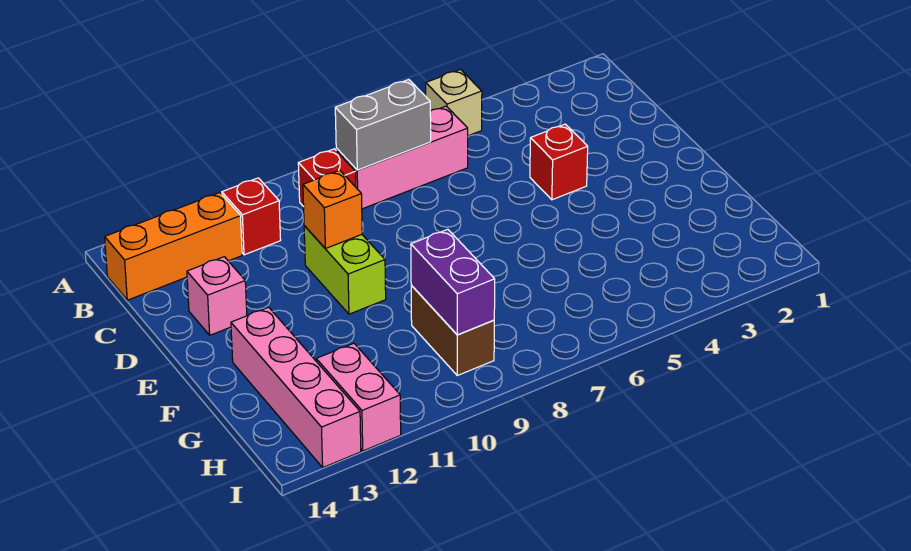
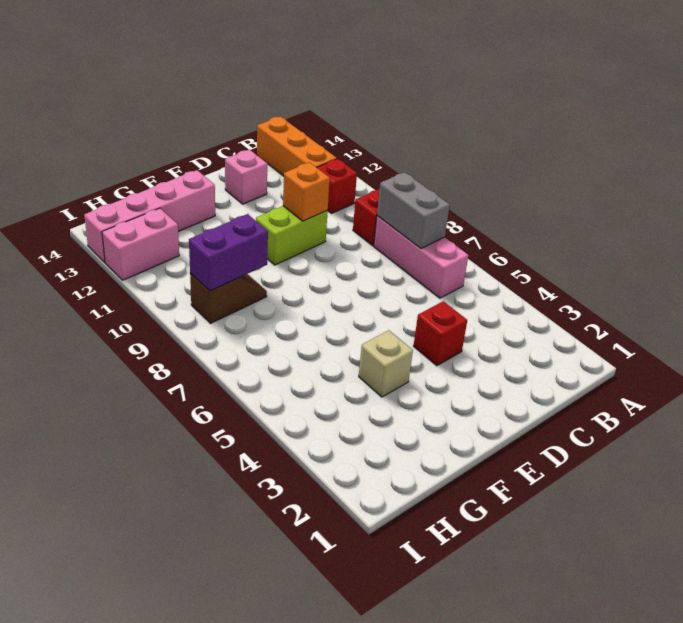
tan brick A5 level 1 -> tan brick F4 level 1
brown brick G9:H9 level 1 -> brown slope G9:H9 level 1 top H

